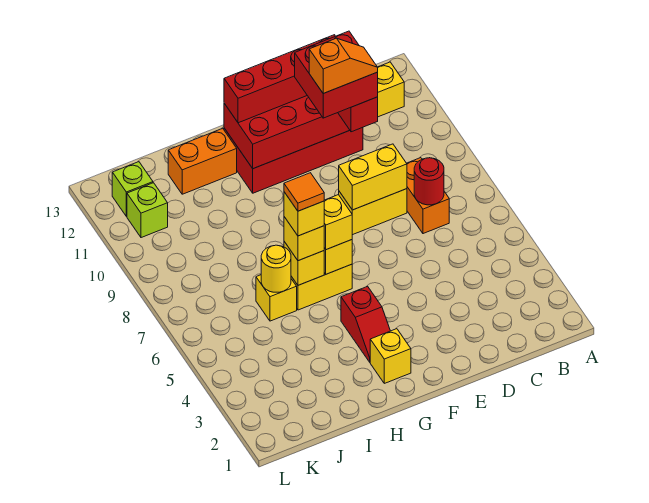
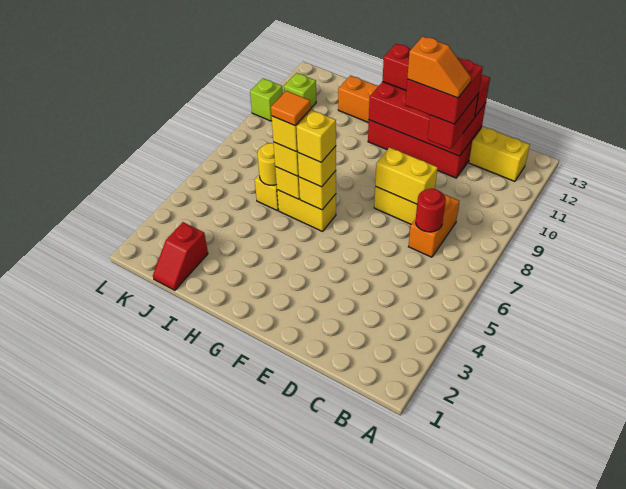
yellow brick G2 level 1 -> yellow brick G6 level 4
red slope G3:G4 level 1 top 4 -> red slope J1:J2 level 1 top 2
lime brick K12 level 1 -> lime brick L10 level 1

